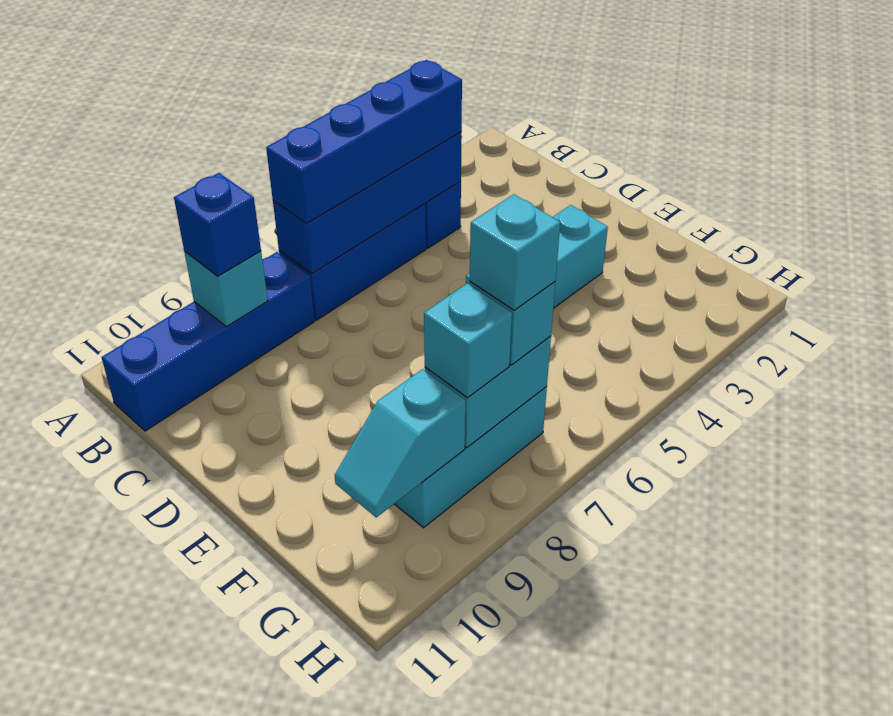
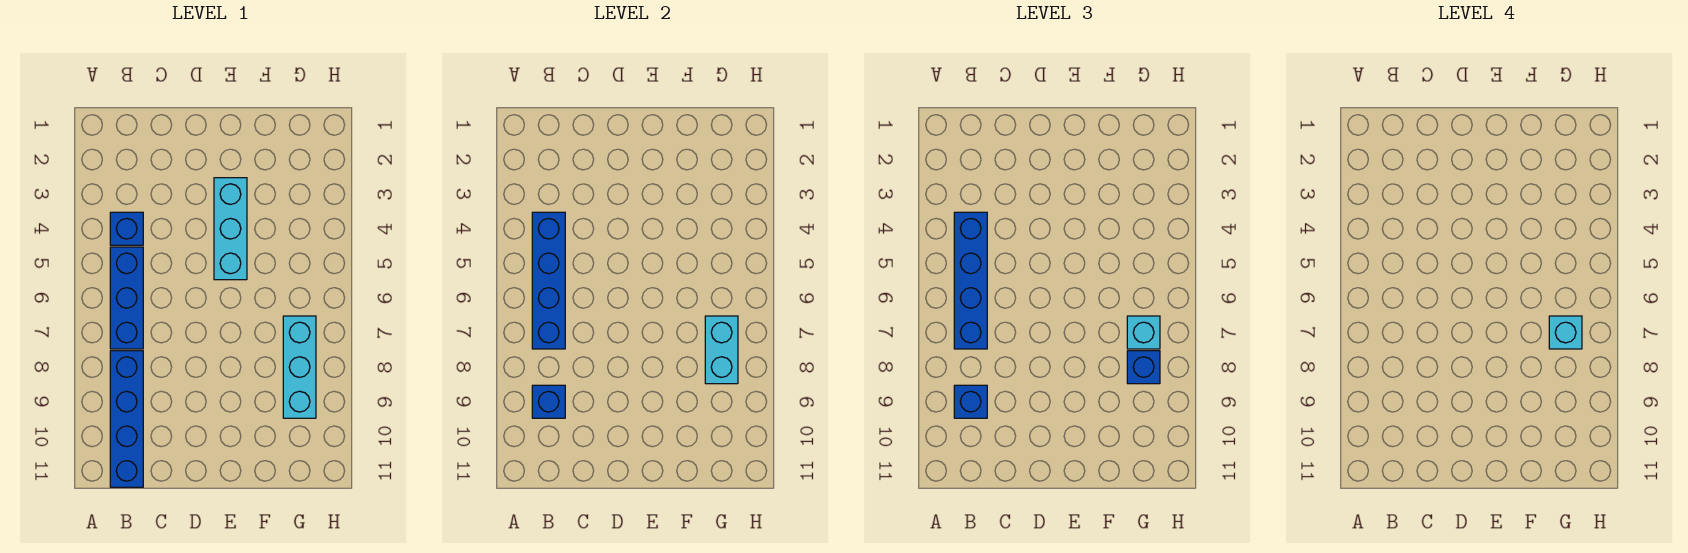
cyan brick B9 level 2 -> blue brick B9 level 2
cyan brick G8 level 3 -> blue brick G8 level 3
cyan slope G9:G10 level 2 top 9 -> none

